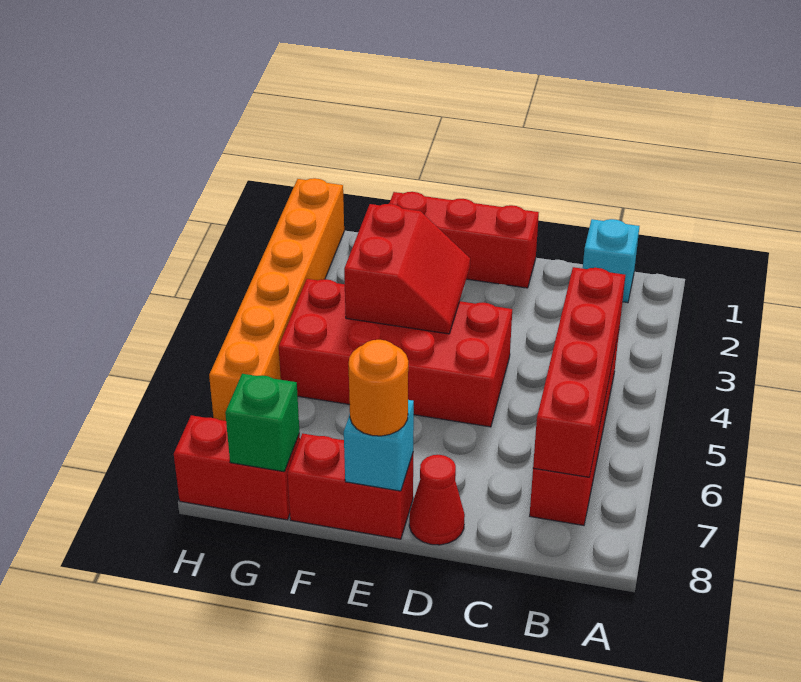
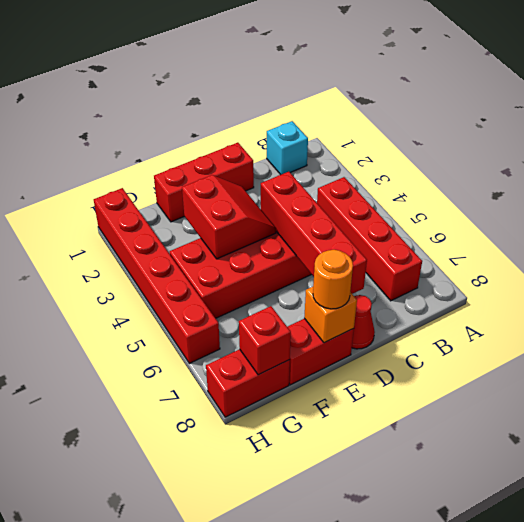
red brick B4:B7 level 2 -> red brick D4:D7 level 2
cyan brick E8 level 2 -> orange brick E8 level 2
green brick G8 level 2 -> red brick G8 level 2
orange brick H1:H6 level 1 -> red brick H1:H6 level 1

